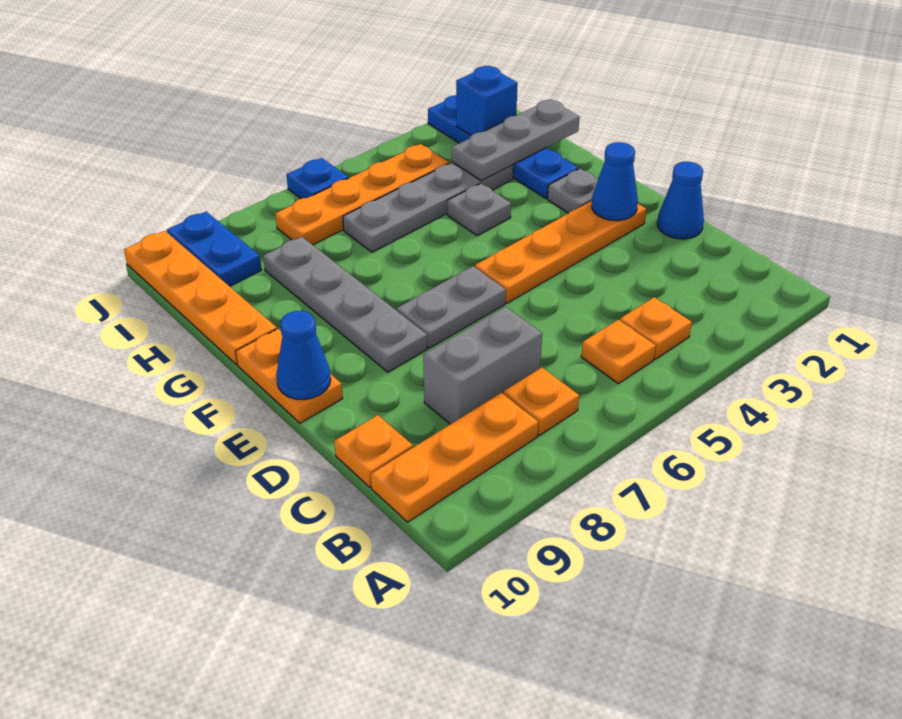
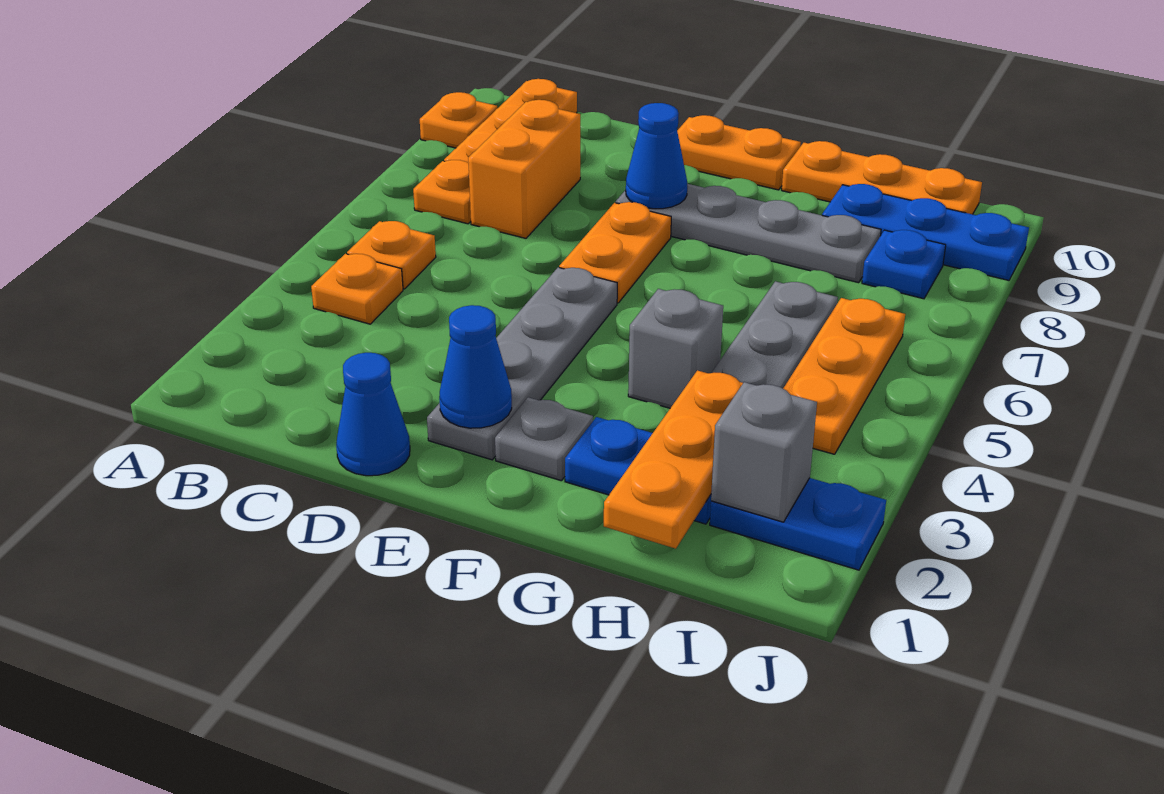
grey brick C7:C8 level 1 -> orange brick C7:C8 level 1
orange plate C10 level 1 -> orange plate A9 level 1
orange plate E2:E5 level 1 -> grey plate E2:E5 level 1
grey plate E6:E7 level 1 -> orange plate E6:E7 level 1
blue cone E10 level 2 -> blue cone E8 level 2
grey plate G4 level 1 -> grey brick G4 level 1
orange plate G10:J10 level 1 -> orange plate G10:I10 level 1
grey plate H1:H3 level 2 -> orange plate H1:H3 level 2
blue brick I2 level 2 -> grey brick I2 level 2
orange plate I4:I7 level 1 -> orange plate I4:I6 level 1
blue plate I9:J9 level 1 -> blue plate H9:J9 level 1
blue plate J6 level 1 -> blue plate I8 level 1

